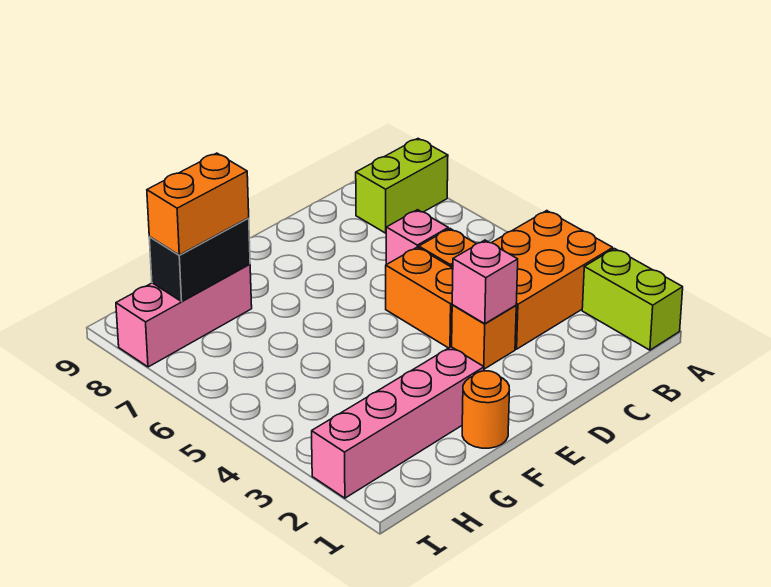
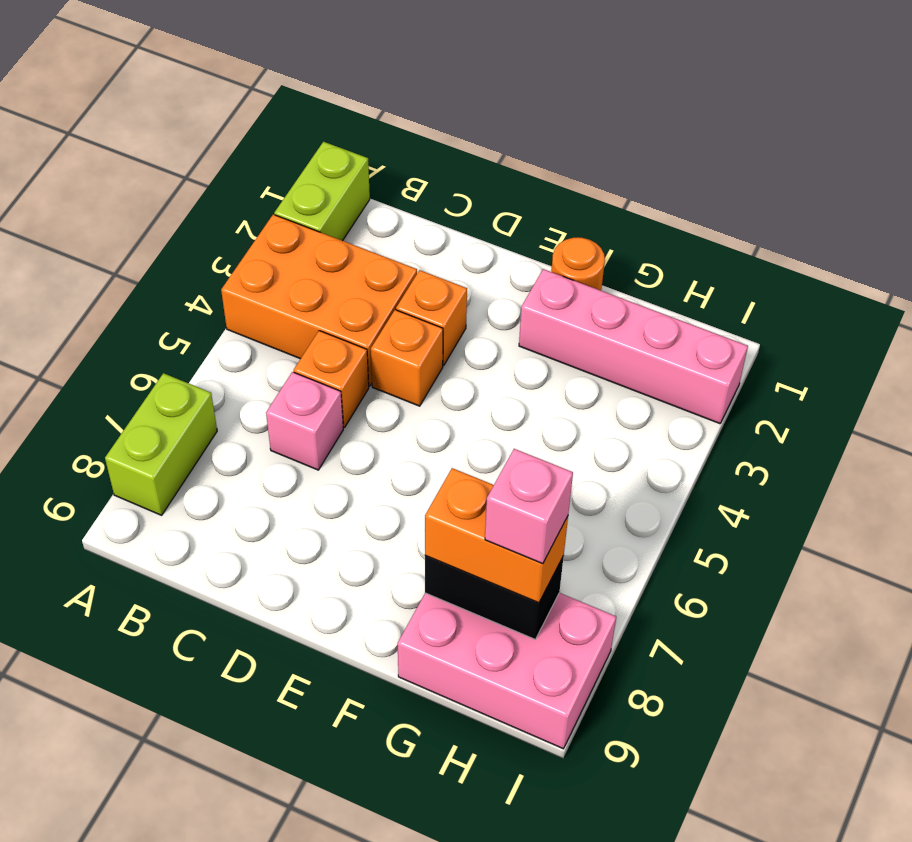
lime brick A8:B8 level 1 -> lime brick A7:A8 level 1
pink brick D3 level 2 -> pink brick H8 level 4
orange brick D4:D5 level 1 -> orange brick D4 level 1
pink brick G8:I8 level 1 -> pink brick G8:I9 level 1

